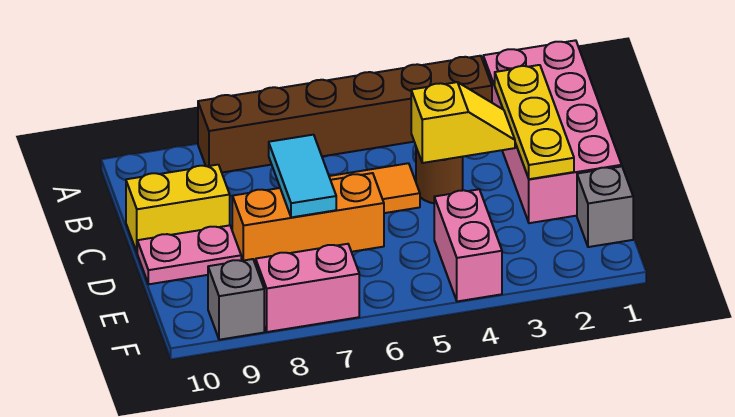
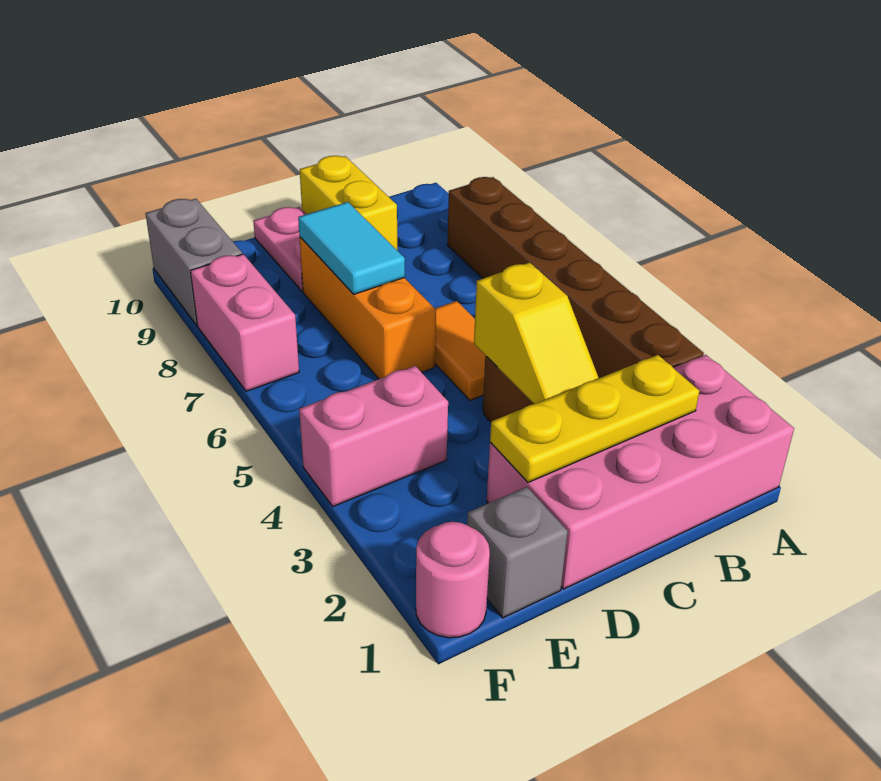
cyan tile C7:D7 level 2 -> cyan tile D7:D8 level 2
none -> pink round brick F1 level 1
grey brick F9 level 1 -> grey brick F9:F10 level 1

